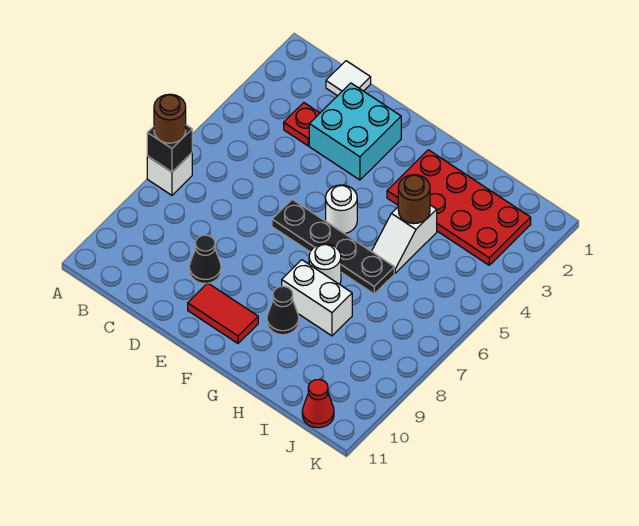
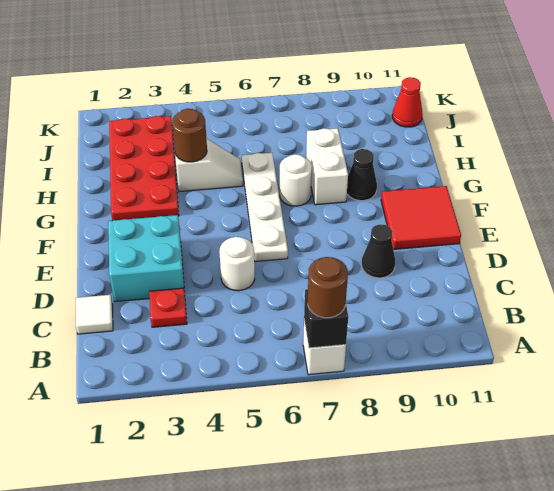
black plate E6:H6 level 1 -> white plate E6:H6 level 1
red tile E10:F10 level 1 -> red tile E10:F11 level 1
white round brick F5 level 1 -> white round brick D5 level 1

